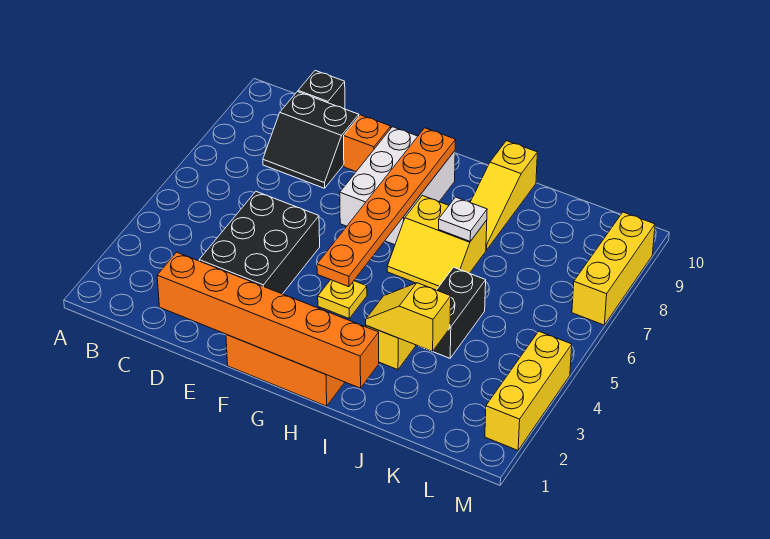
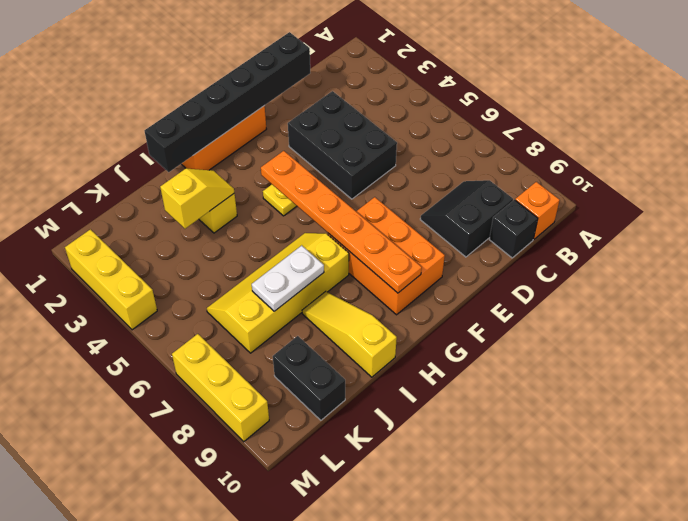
orange brick D1:I1 level 2 -> black brick D1:I1 level 2
orange brick E9 level 1 -> orange brick B10 level 1
white brick F7:G9 level 1 -> orange brick F7:G9 level 1
yellow slope H6:I7 level 1 top 7 -> yellow slope H6:K7 level 1 top 7
white plate I7 level 2 -> white plate I7:J7 level 2
black brick J4:J5 level 1 -> black brick K9:K10 level 1

